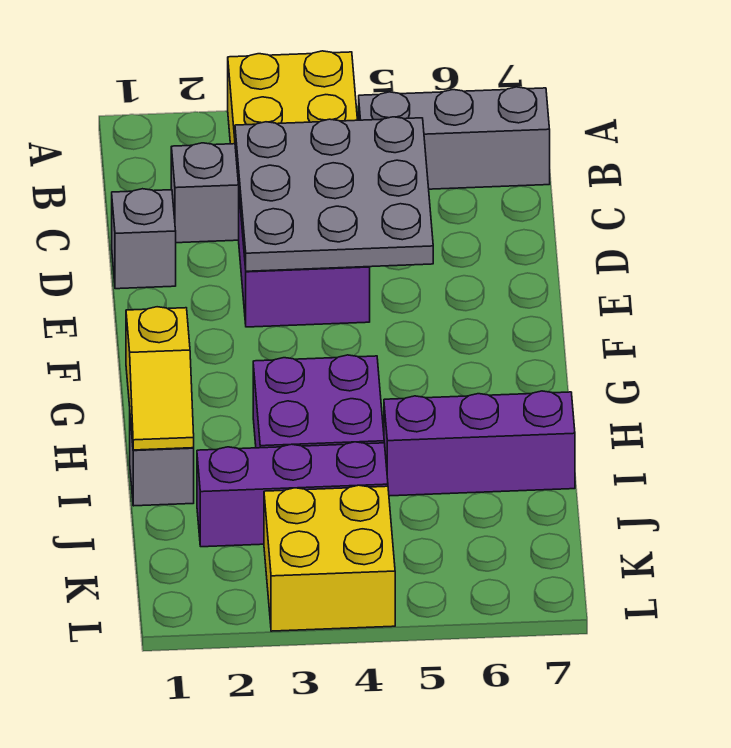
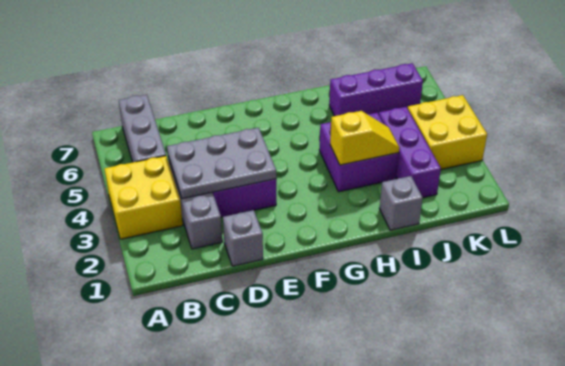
grey plate C3:E5 level 2 -> grey plate C3:E4 level 2
yellow slope H1:I1 level 2 top H -> yellow slope H3:I3 level 2 top H
purple brick I5:I7 level 1 -> purple brick I6:K6 level 1

